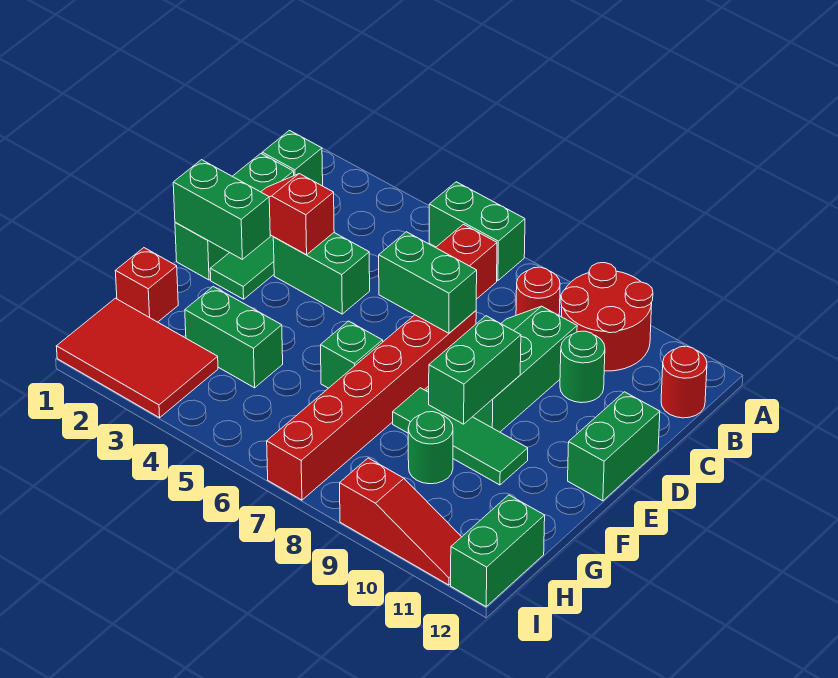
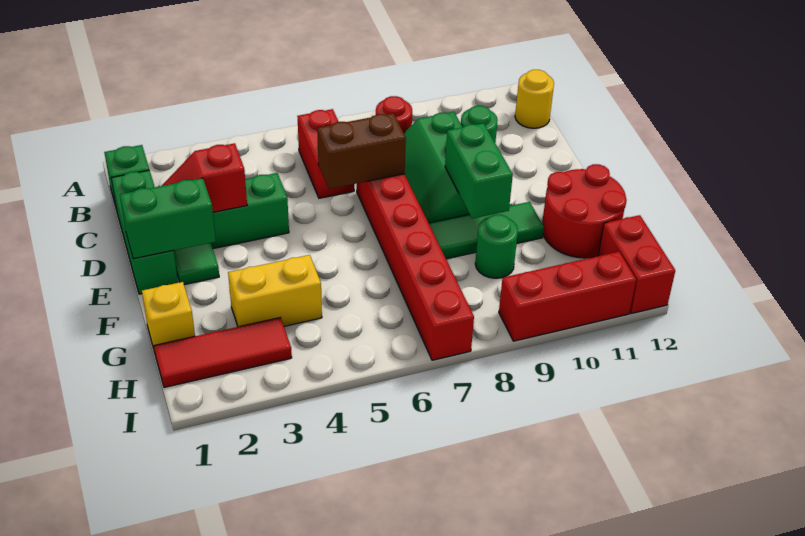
green brick A5:A6 level 1 -> none
red round brick A9:B10 level 1 -> red round brick F11:G12 level 1
red round brick B12 level 1 -> yellow round brick B12 level 1
green brick D6:D7 level 2 -> brown brick D6:D7 level 2
green brick D12:E12 level 1 -> none
green brick F6 level 1 -> none
red brick G1 level 1 -> yellow brick G1 level 1
green brick G3:G4 level 1 -> yellow brick G3:G4 level 1
red tile H1:I3 level 1 -> red tile H1:H3 level 1
green brick H12:I12 level 1 -> red brick H12:I12 level 1
red slope I9:I11 level 1 top 9 -> red brick I9:I11 level 1

